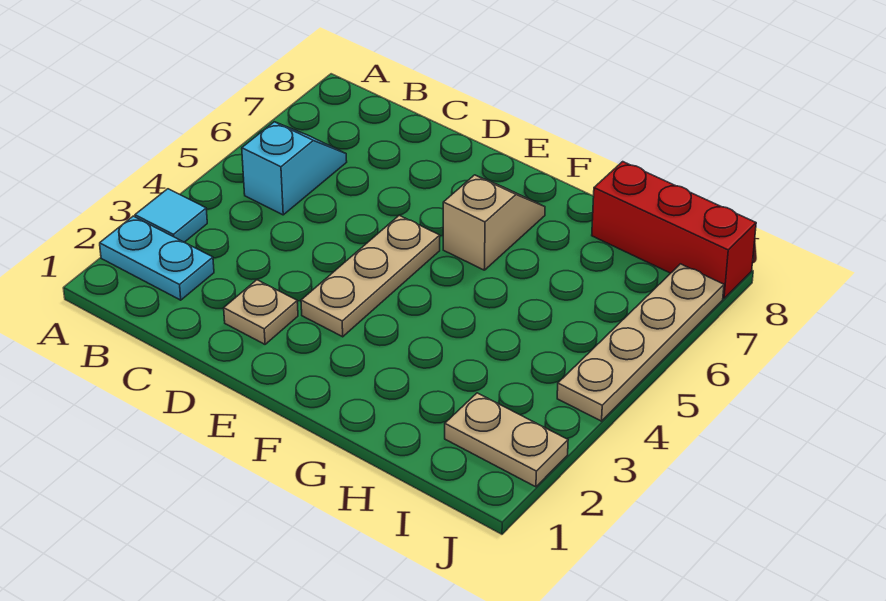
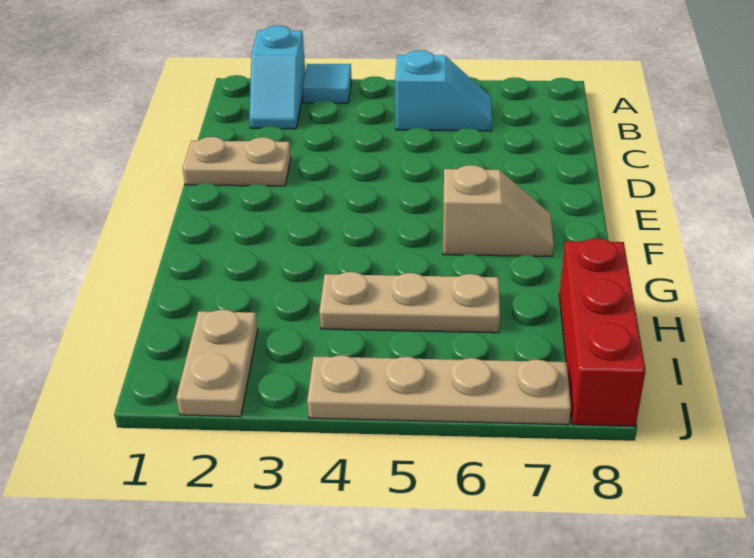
cyan plate A2:B2 level 1 -> cyan slope A2:B2 level 1 top A
tan plate D2 level 1 -> tan plate D1:D2 level 1
tan plate E3:E5 level 1 -> tan plate H4:H6 level 1

